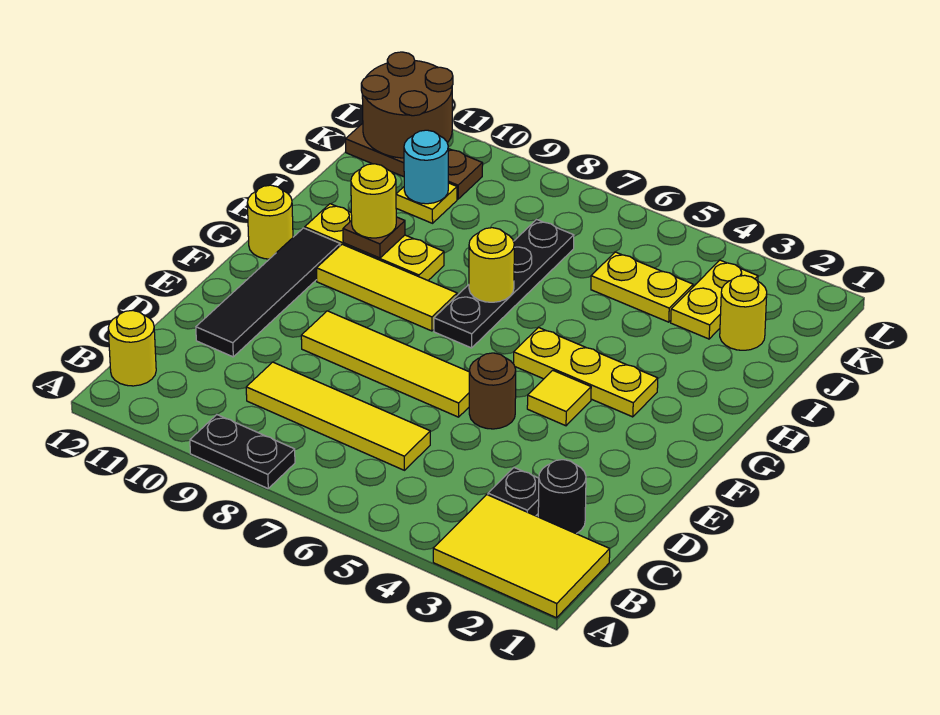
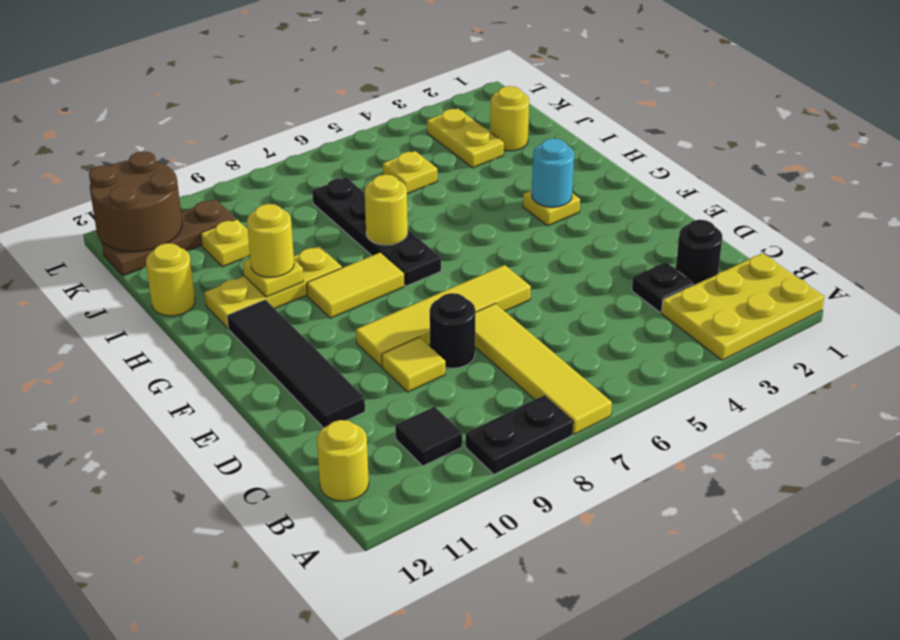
yellow tile A1:B3 level 1 -> yellow plate A1:B3 level 1
none -> black tile B10 level 1
yellow tile C6:C9 level 1 -> yellow tile A7:D7 level 1
none -> black round brick D8 level 1
brown round brick E5 level 1 -> none
yellow tile F4 level 1 -> yellow tile D9 level 1
yellow plate G3:G5 level 1 -> yellow plate G3 level 1
yellow tile G8:G10 level 1 -> yellow tile G8:G9 level 1
yellow round brick G12 level 1 -> yellow round brick I12 level 1
brown plate H10 level 2 -> yellow plate H10 level 2
yellow plate J4:J5 level 1 -> yellow plate J5 level 1
cyan round brick J10 level 2 -> cyan round brick G3 level 2

